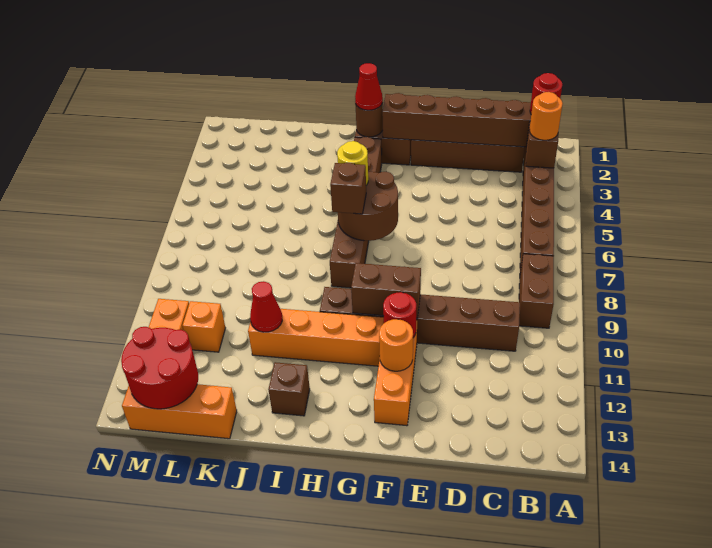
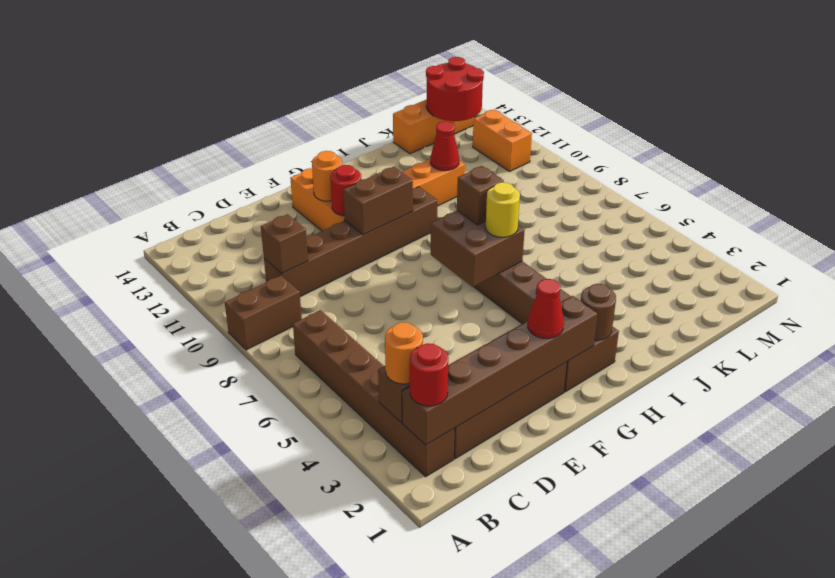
brown brick B8:B9 level 1 -> brown brick A9:B9 level 1
brown round brick G6:H7 level 2 -> brown brick G6:H7 level 2
red cone H2 level 3 -> red cone F2 level 3
brown brick I13 level 1 -> brown brick C10 level 2
orange brick L11 level 1 -> none

